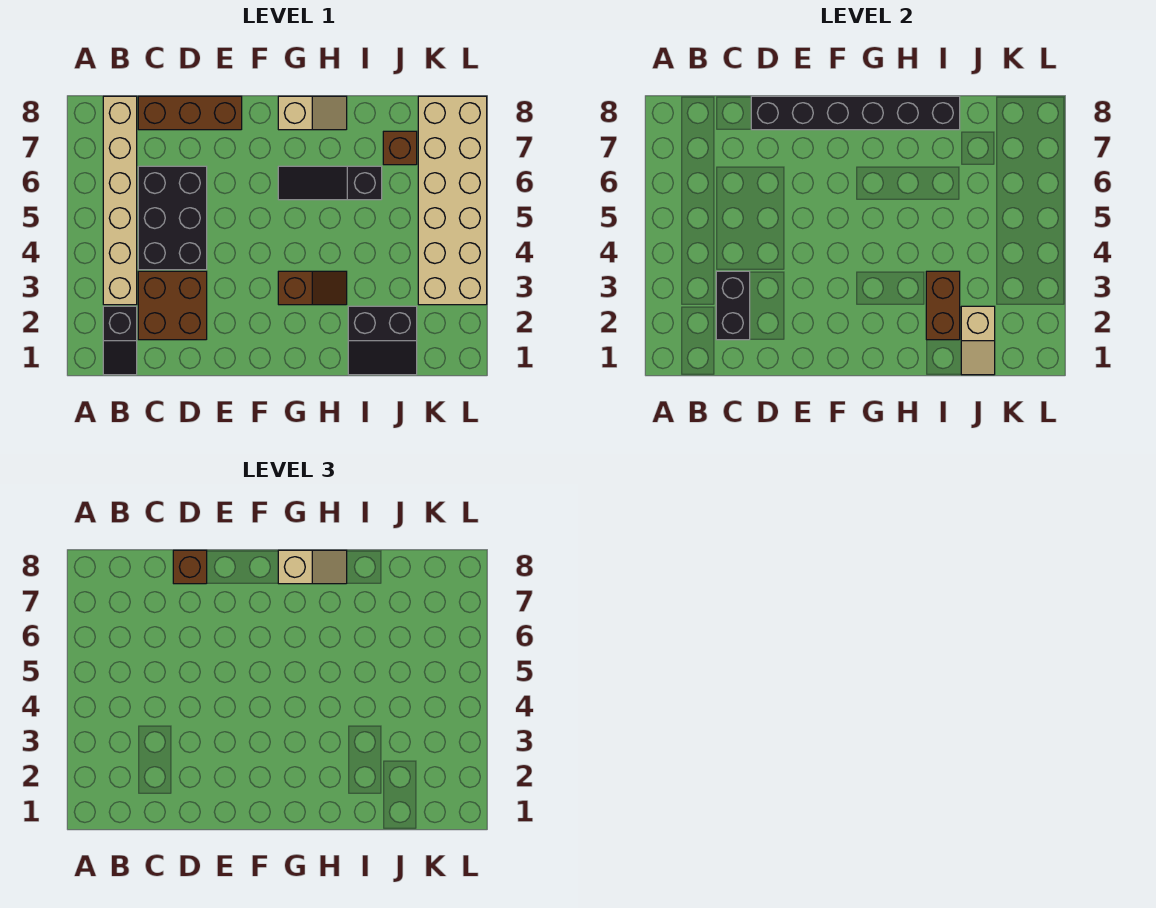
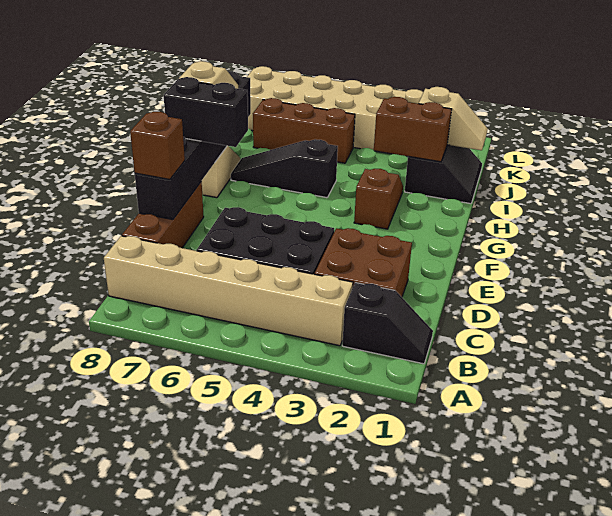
black brick C2:C3 level 2 -> black brick F7:F8 level 3
black slope G6:I6 level 1 top I -> black slope H5:H7 level 1 top 5
brown brick J7 level 1 -> brown brick J5:J7 level 1

